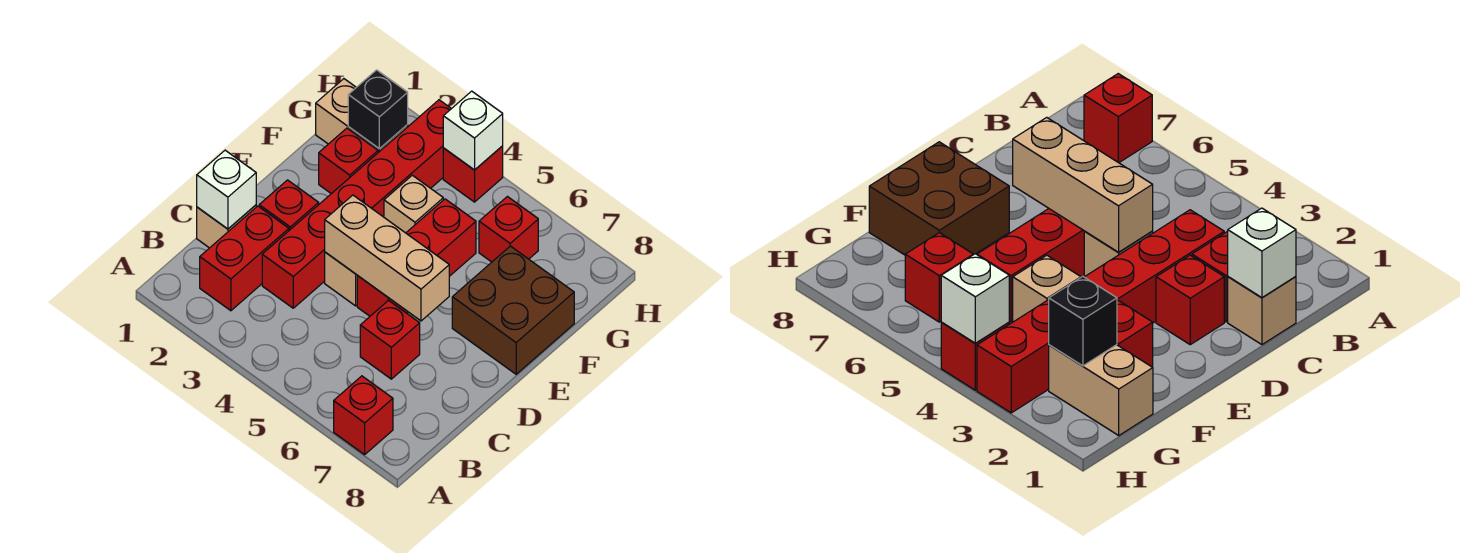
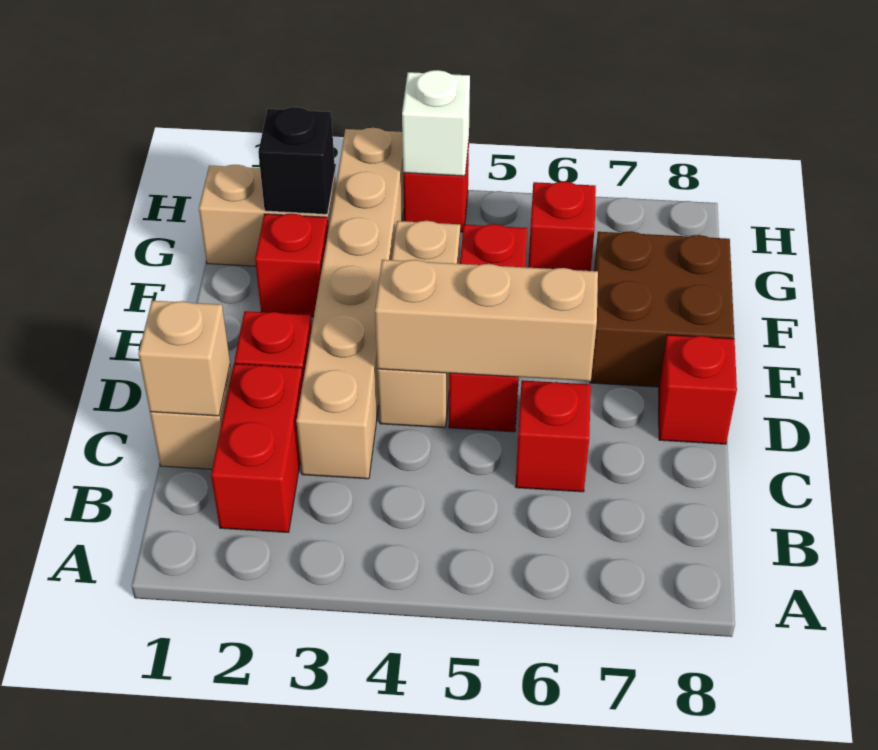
red brick A7 level 1 -> red brick D8 level 1
white brick C1 level 2 -> tan brick C1 level 2
red brick C3:H3 level 1 -> tan brick C3:H3 level 1

